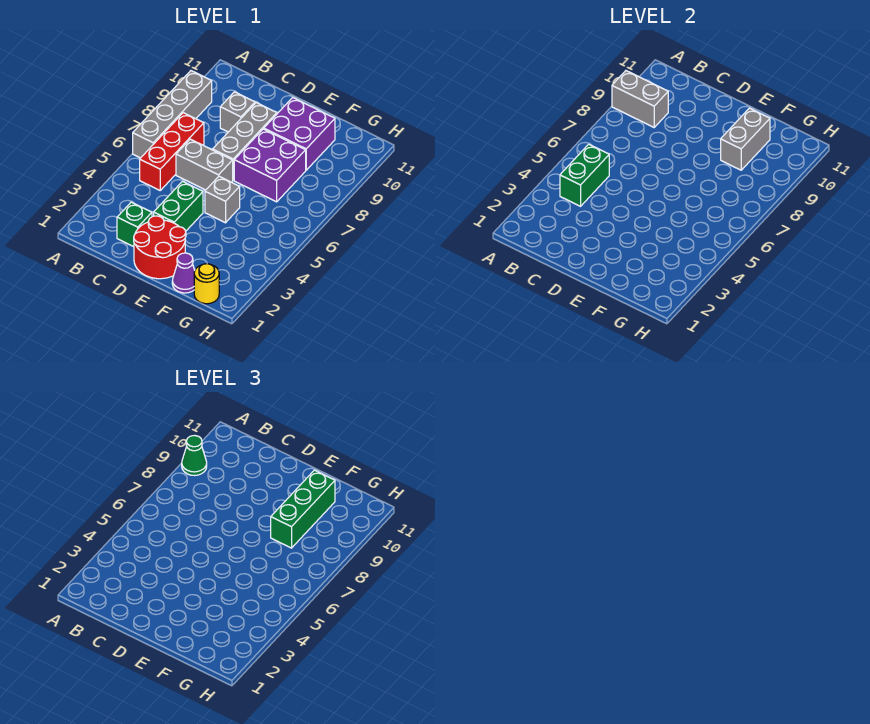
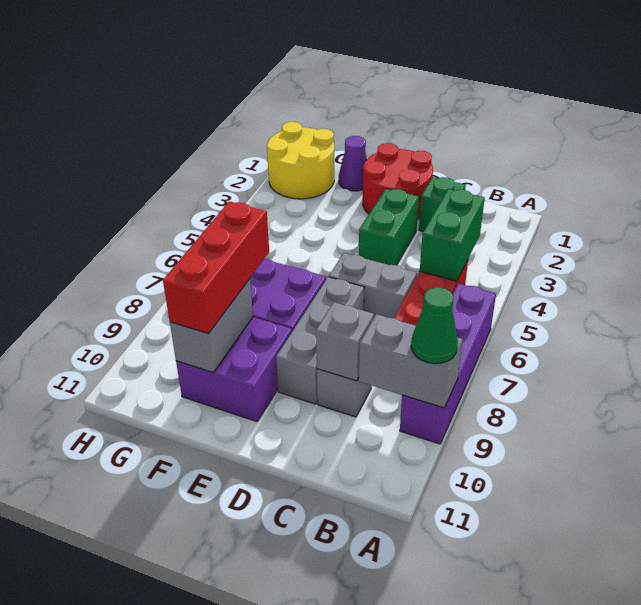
grey brick A6:A9 level 1 -> purple brick A6:A9 level 1
grey brick E5 level 1 -> grey brick C9 level 2
green brick F8:F10 level 3 -> red brick F8:F10 level 3
yellow round brick G1 level 1 -> yellow round brick G1:H2 level 1

